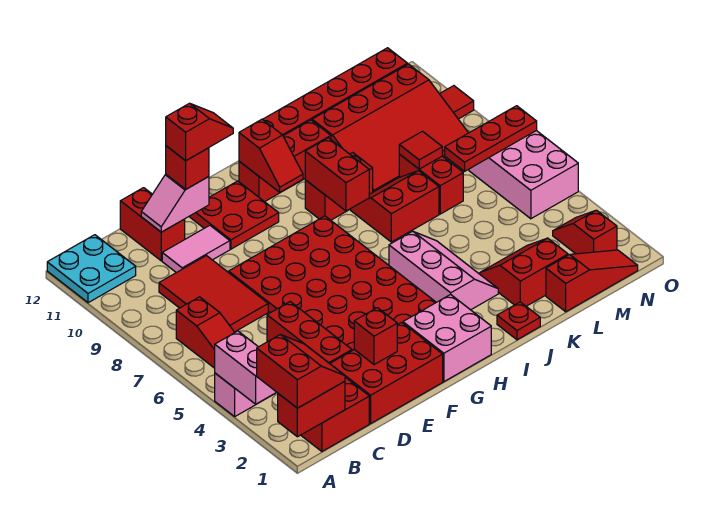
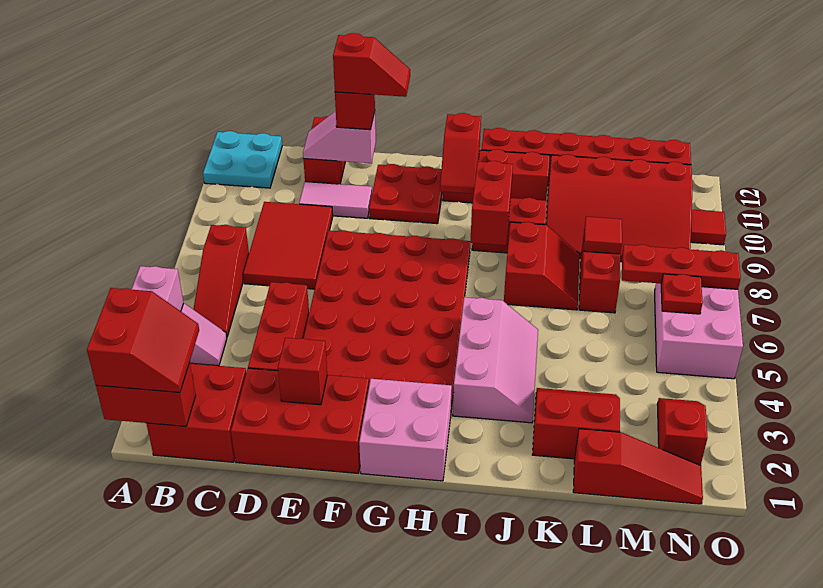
red plate J1 level 1 -> red plate N6 level 2
red slope J7:K8 level 1 top 7 -> red slope J7:K8 level 1 top J

